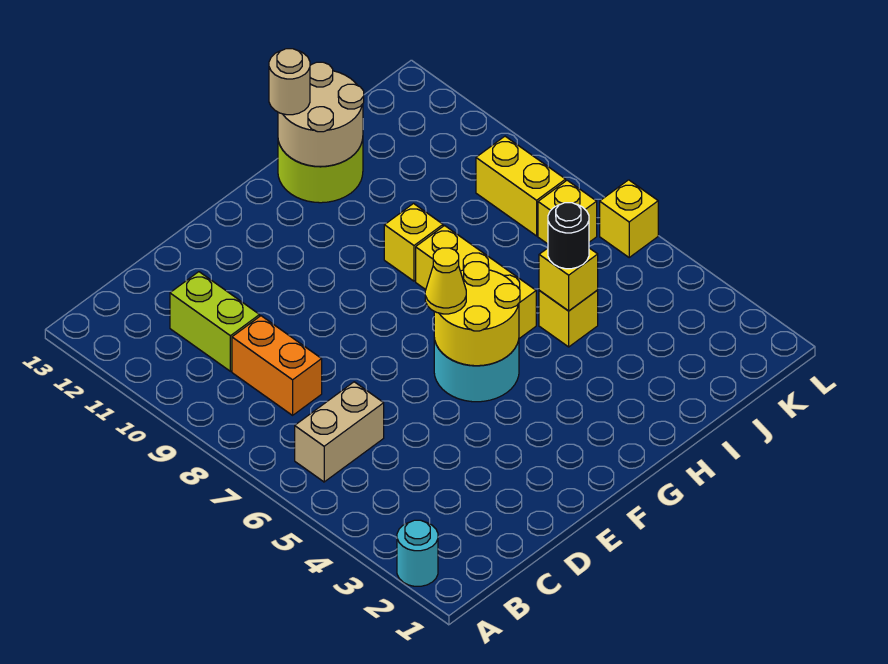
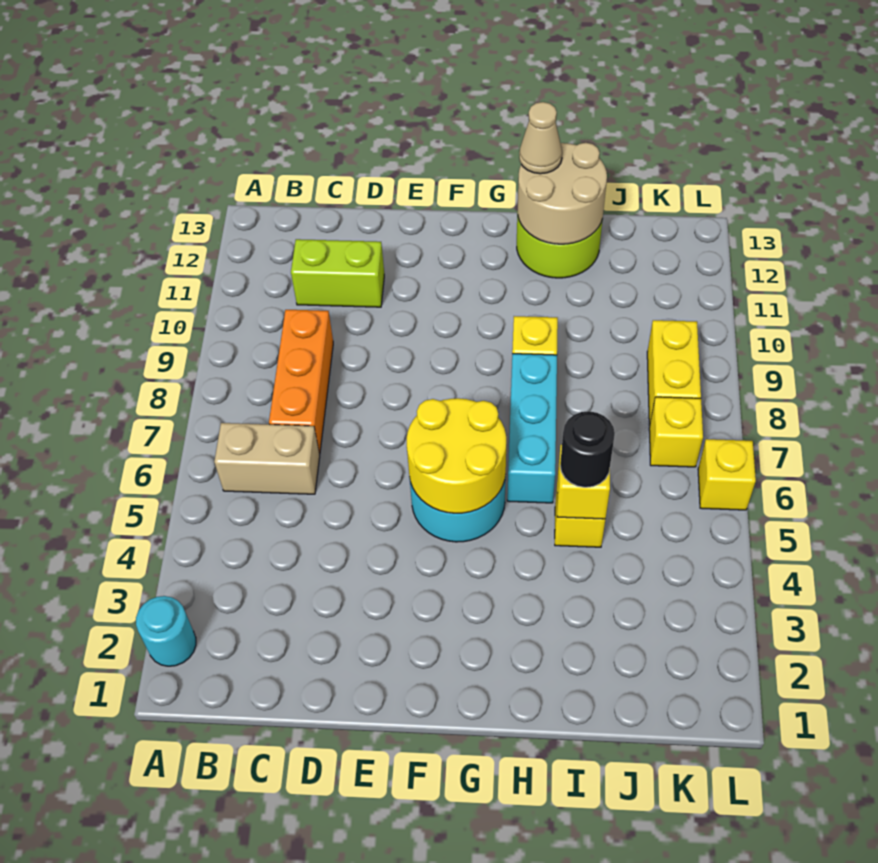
orange brick C8:C9 level 1 -> orange brick C7:C9 level 1
lime brick C10:C11 level 1 -> lime brick C11:D11 level 1
yellow cone F6 level 3 -> none
yellow brick H6:H8 level 1 -> cyan brick H6:H8 level 1
tan round brick H13 level 3 -> tan cone H13 level 3

